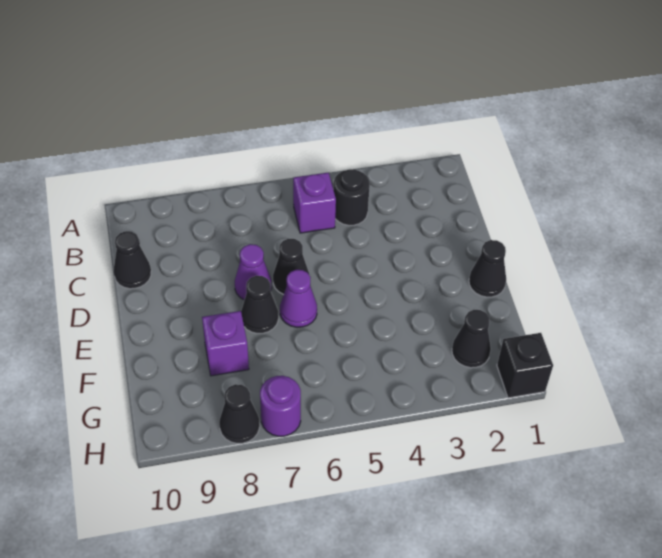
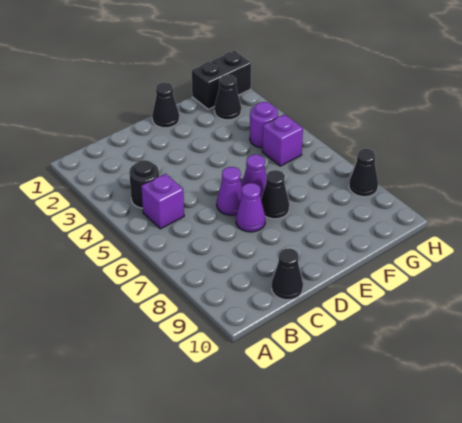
black cone D6 level 1 -> purple cone D6 level 1
purple brick F8 level 1 -> purple brick G5 level 1
black brick H1 level 1 -> black brick G1:H1 level 1
purple round brick H7 level 1 -> purple round brick G4 level 1

